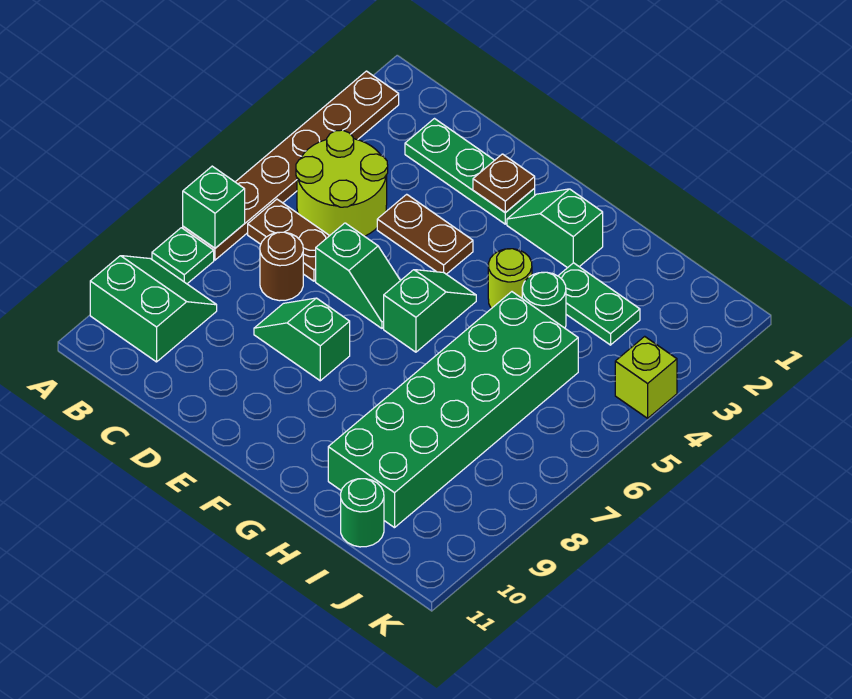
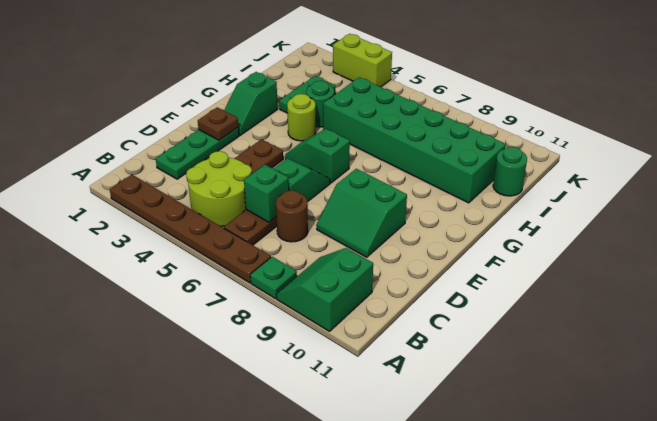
green brick A7 level 2 -> green brick C6 level 2
green slope D8:E8 level 1 top E -> green slope D8:E9 level 1 top E
lime brick K4 level 1 -> lime brick K3:K4 level 1

